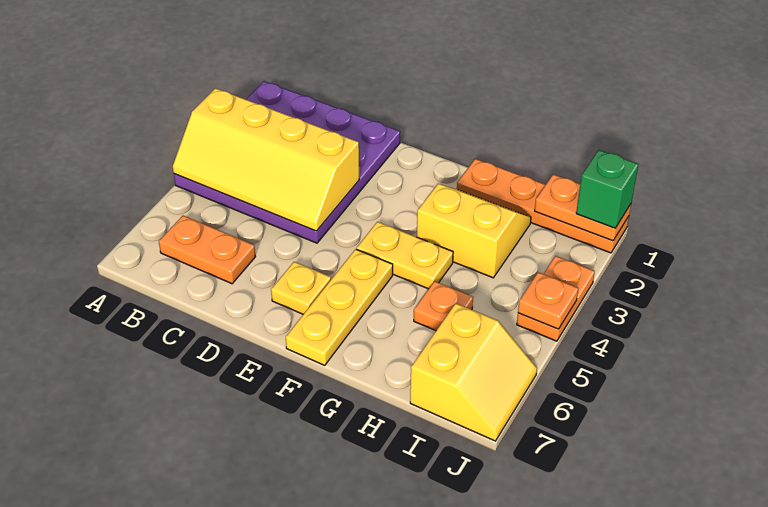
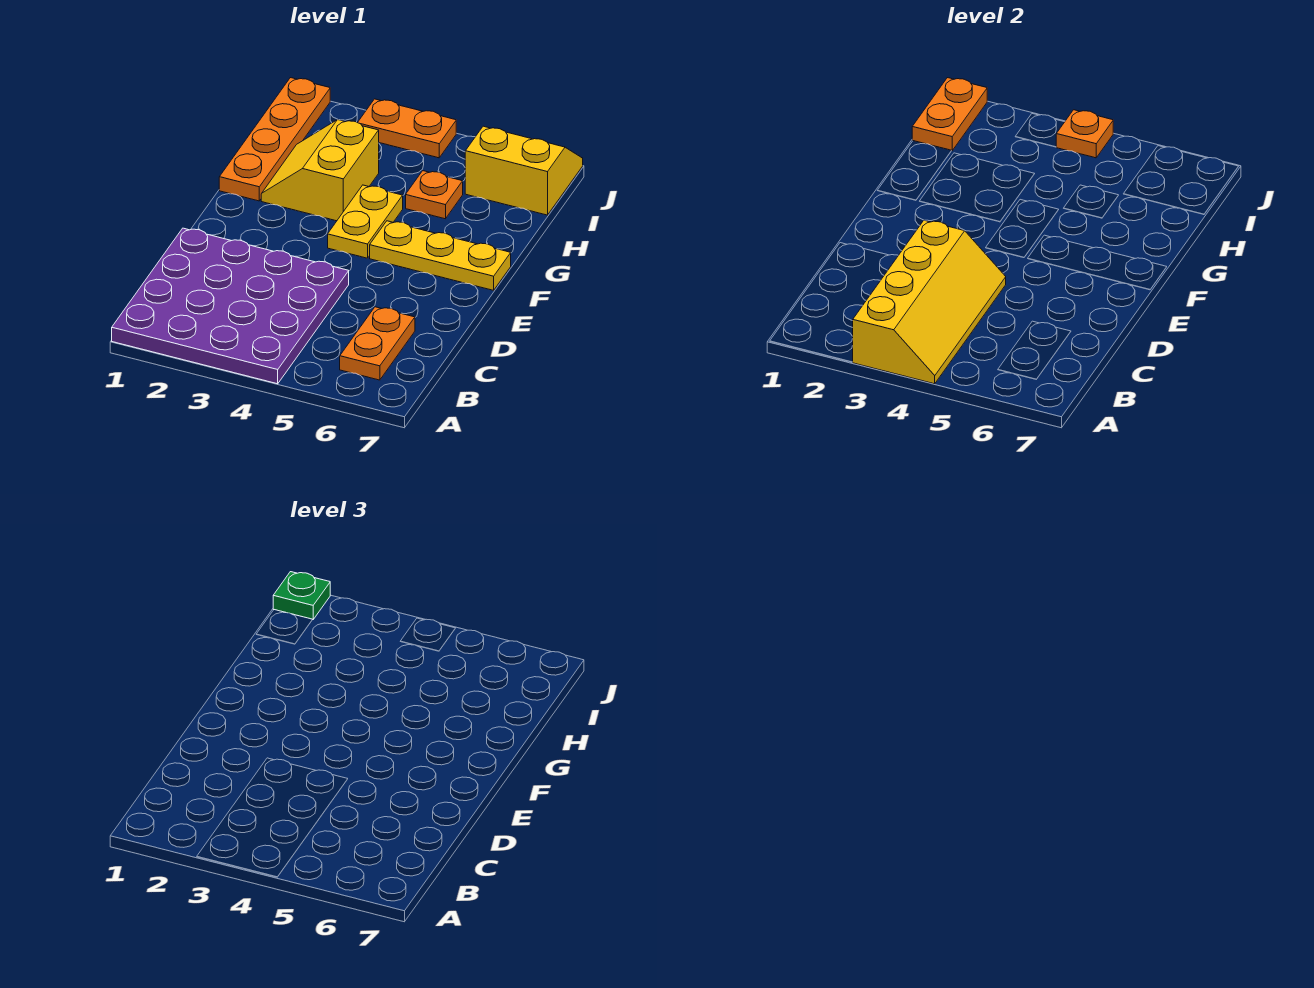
yellow plate E6 level 1 -> none
green brick J1 level 3 -> green plate J1 level 3

